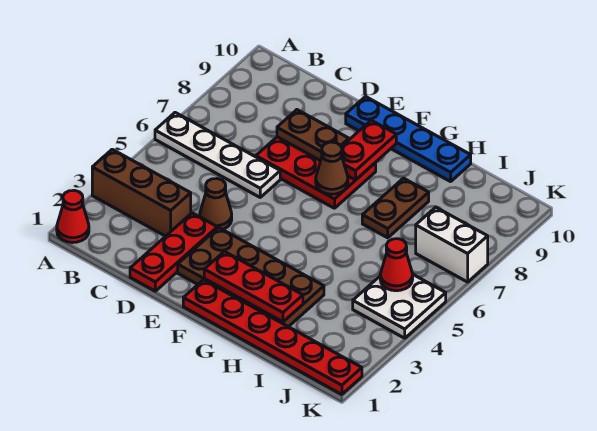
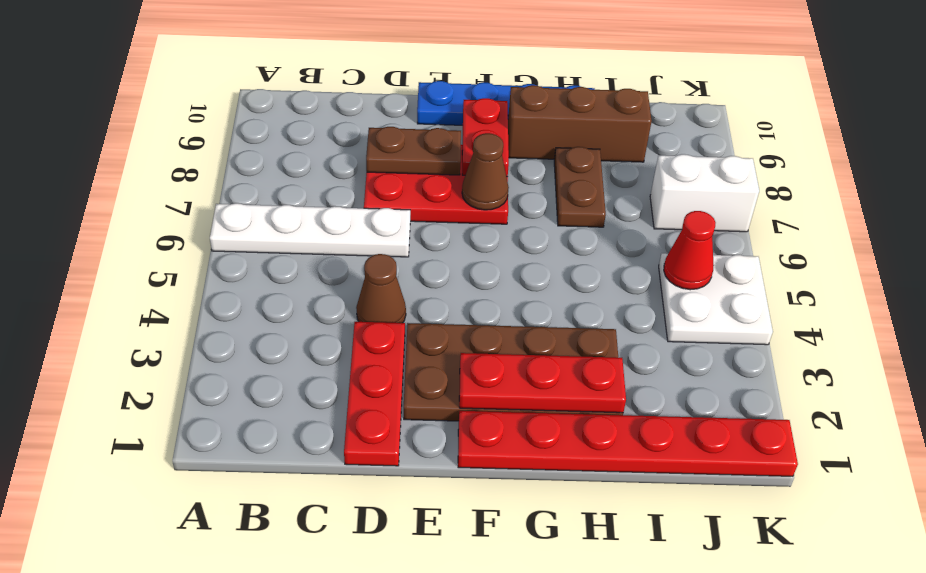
red cone A1 level 1 -> none
brown brick A3:C3 level 1 -> brown brick G9:I9 level 1

